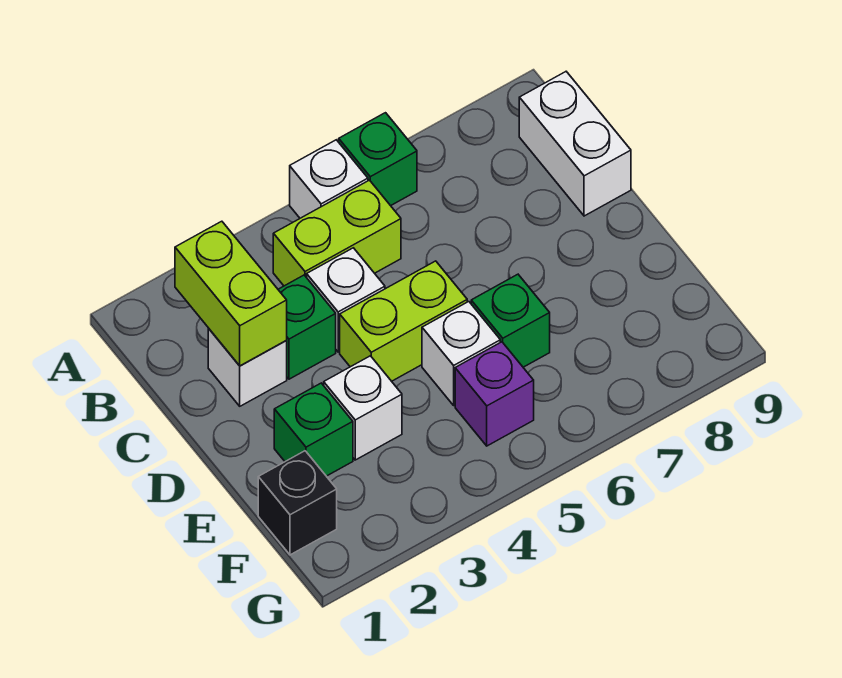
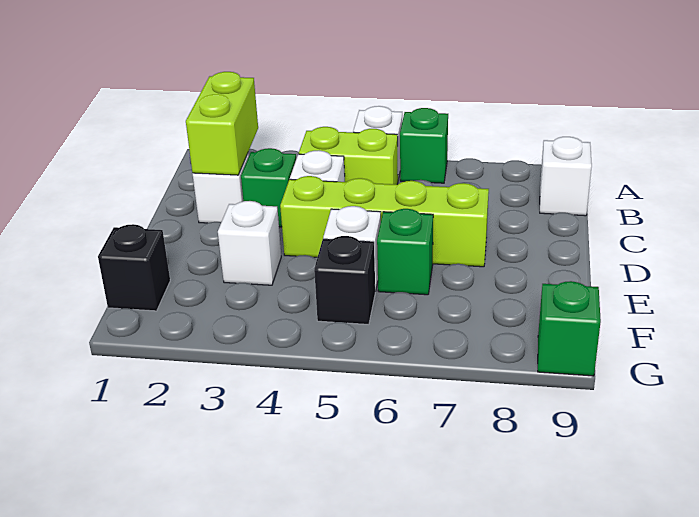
white brick B9:C9 level 1 -> white brick B9 level 1
lime brick D4:D5 level 1 -> lime brick D4:D7 level 1
green brick E2 level 1 -> green brick G9 level 1
purple brick F5 level 1 -> black brick F5 level 1

